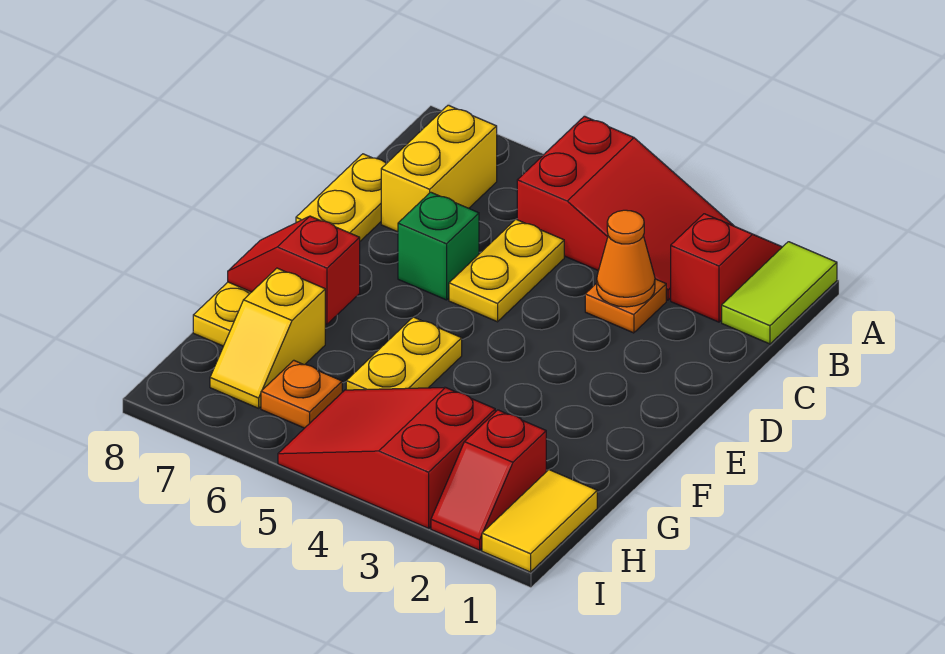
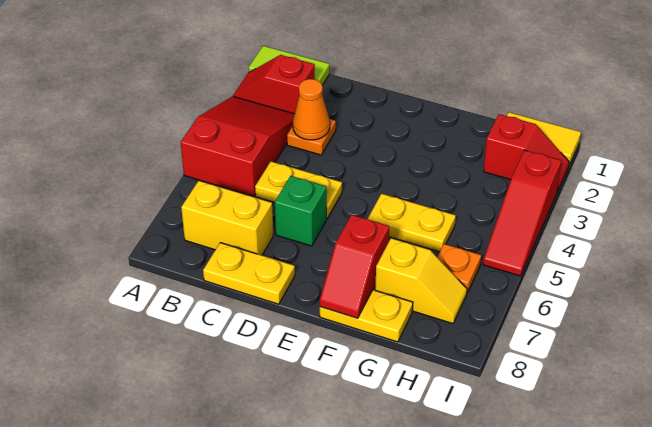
red slope H3:I5 level 1 top 3 -> red slope I3:I5 level 1 top 3

